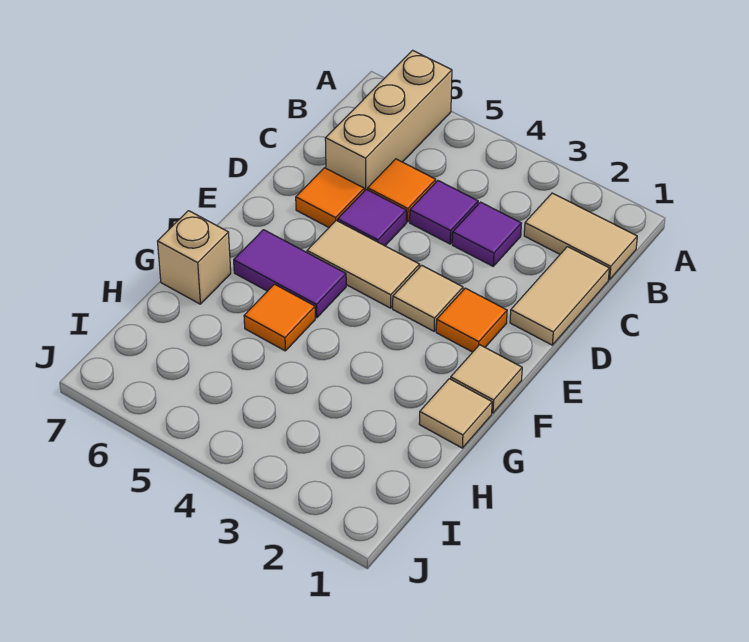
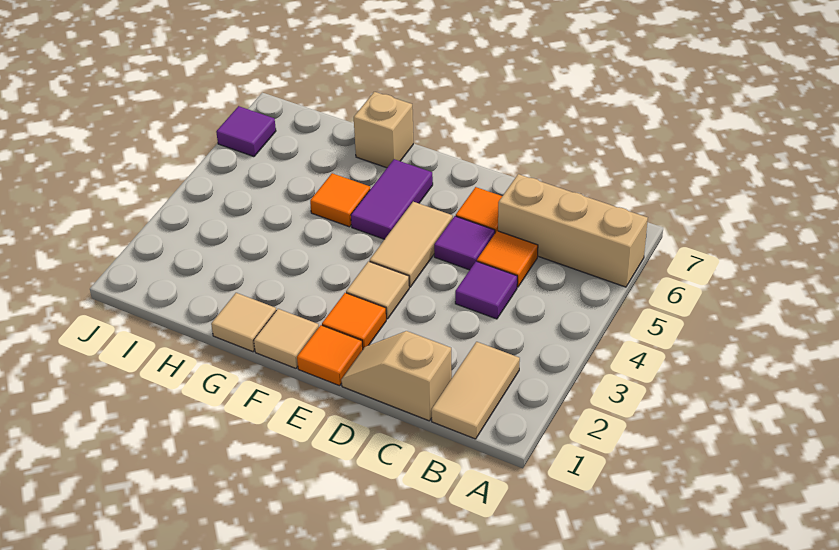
tan tile C1:D1 level 1 -> tan slope C1:D1 level 1 top C
purple tile C3 level 1 -> purple tile J6 level 1
none -> orange tile E1 level 1

